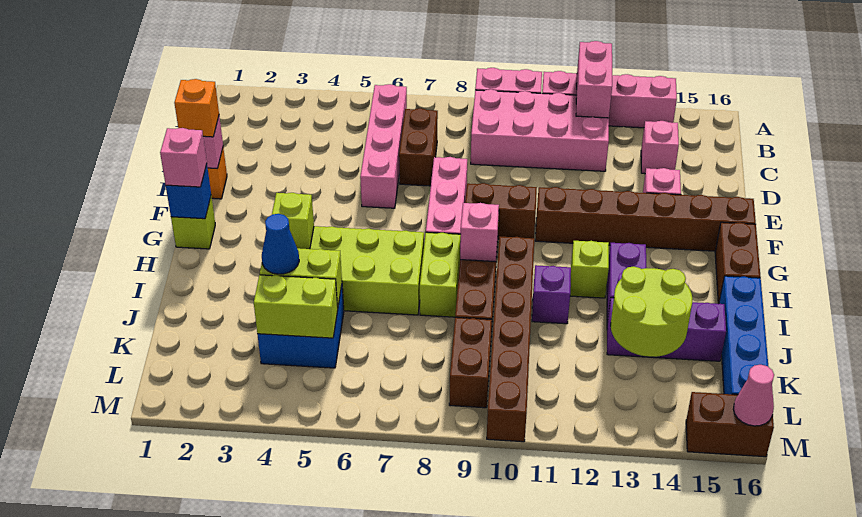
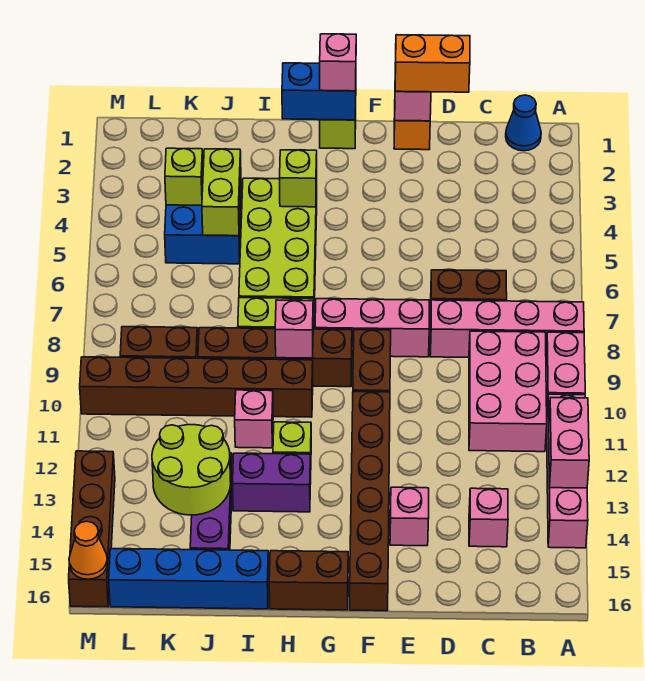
pink brick A12:B12 level 2 -> pink brick A12:A13 level 2
pink brick B6:E6 level 1 -> pink brick A8:D8 level 1
pink brick B9:C12 level 1 -> pink brick B9:C11 level 1
orange brick E1 level 3 -> orange brick D1:E1 level 3
blue brick G1 level 2 -> blue brick G1:H1 level 2
purple brick I11 level 1 -> pink brick I11 level 1
blue cone J4 level 3 -> blue cone B1 level 1
lime brick K4:K5 level 2 -> lime brick K4 level 2
brown brick M15:M16 level 1 -> brown brick M13:M16 level 1
pink cone M16 level 2 -> orange cone M16 level 2

